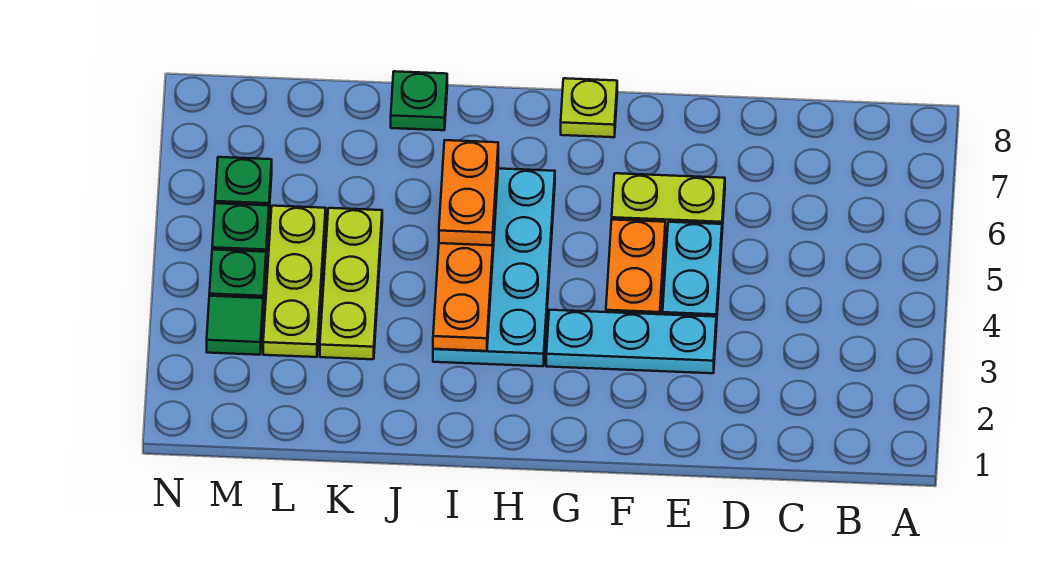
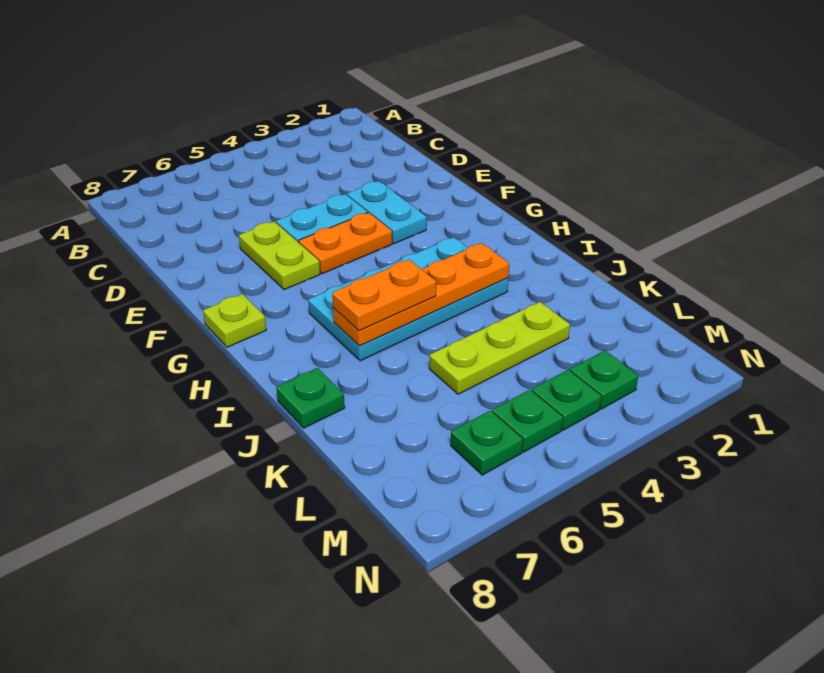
cyan plate E3:G3 level 1 -> cyan plate E3:F3 level 1
lime plate L3:L5 level 1 -> none
green tile M3 level 1 -> green plate M3 level 1

